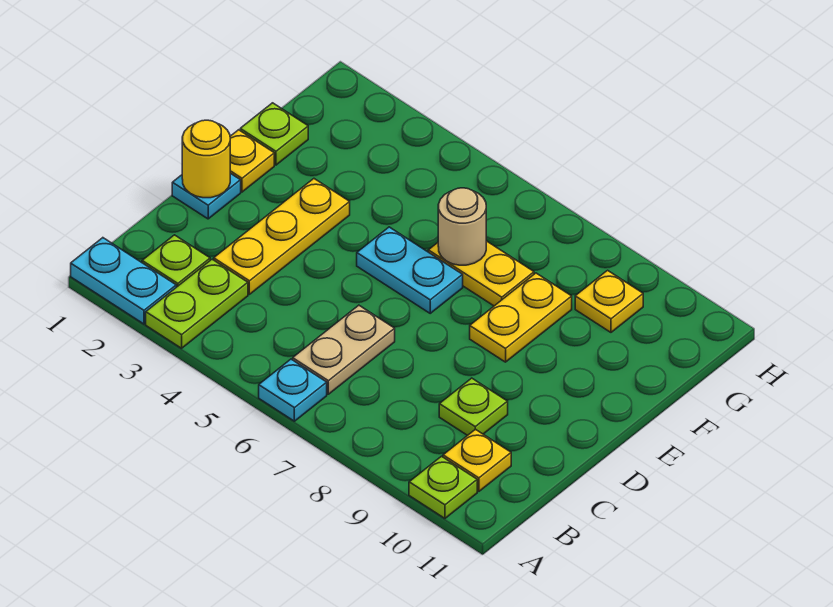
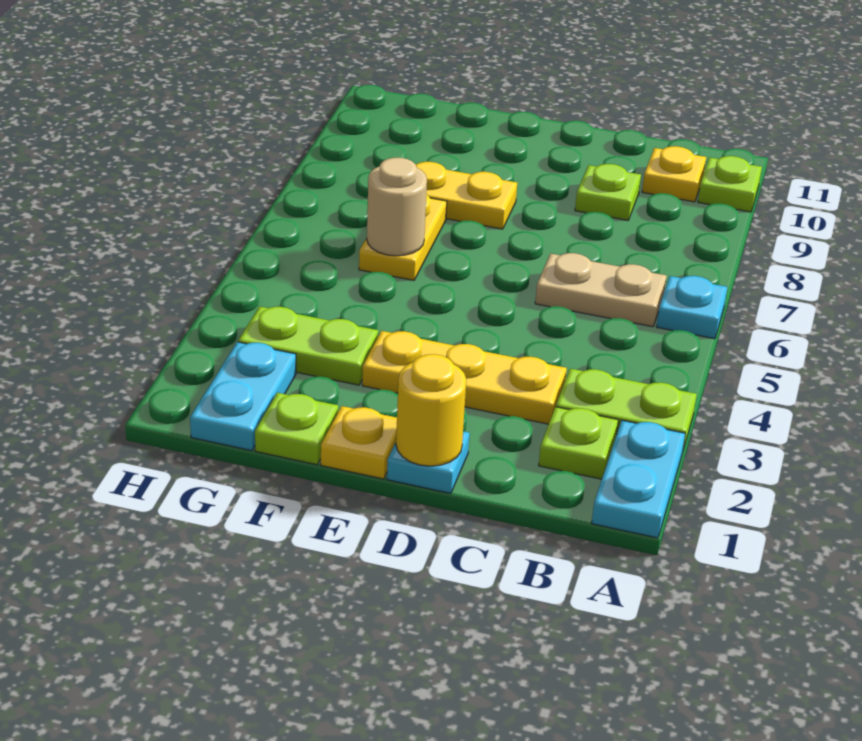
cyan plate E5:E6 level 1 -> cyan plate G1:G2 level 1
none -> lime plate F3:G3 level 1
yellow plate G9 level 1 -> none

